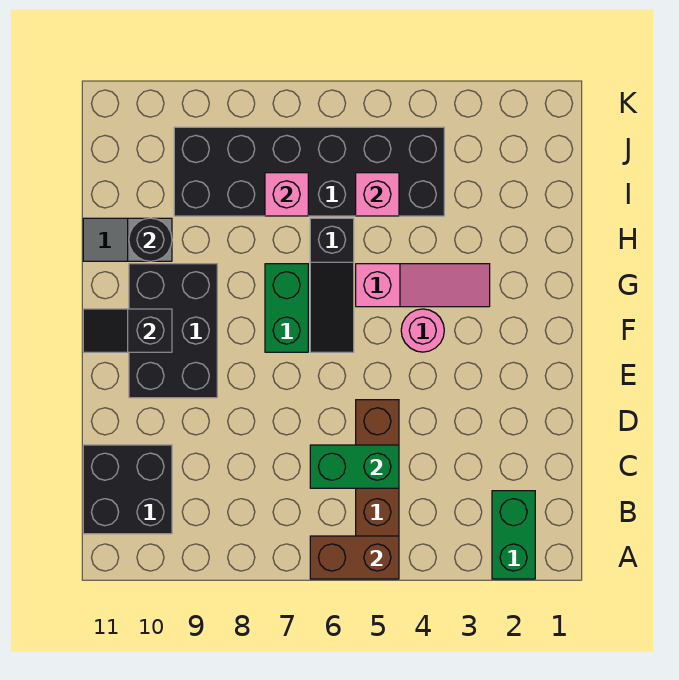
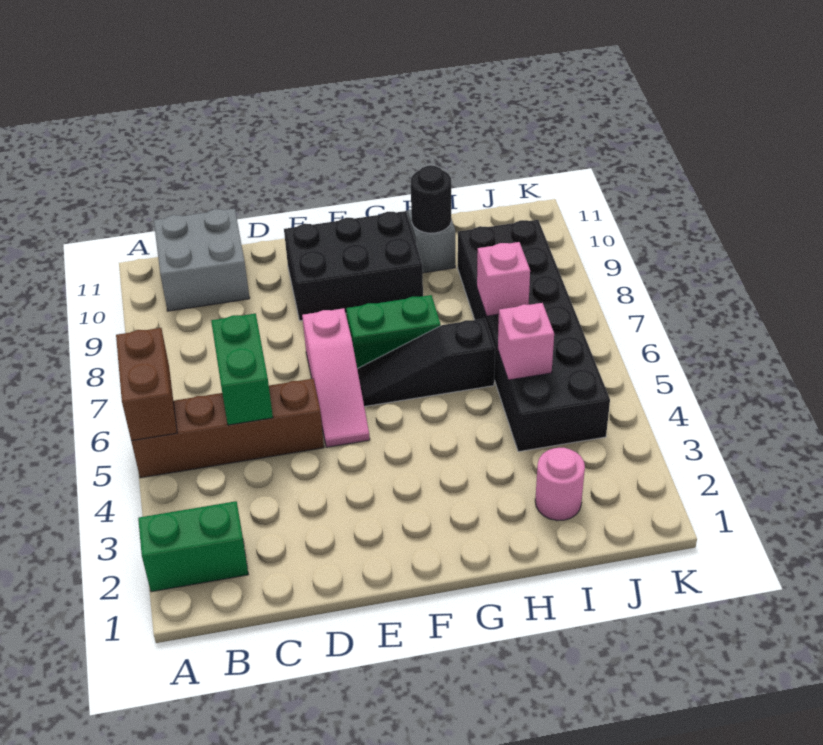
black brick B10:C11 level 1 -> grey brick B10:C11 level 1
pink round brick F4 level 1 -> pink round brick I2 level 1
black slope F10:F11 level 2 top 10 -> none
pink slope G3:G5 level 1 top 5 -> pink slope E5:E7 level 1 top 7

